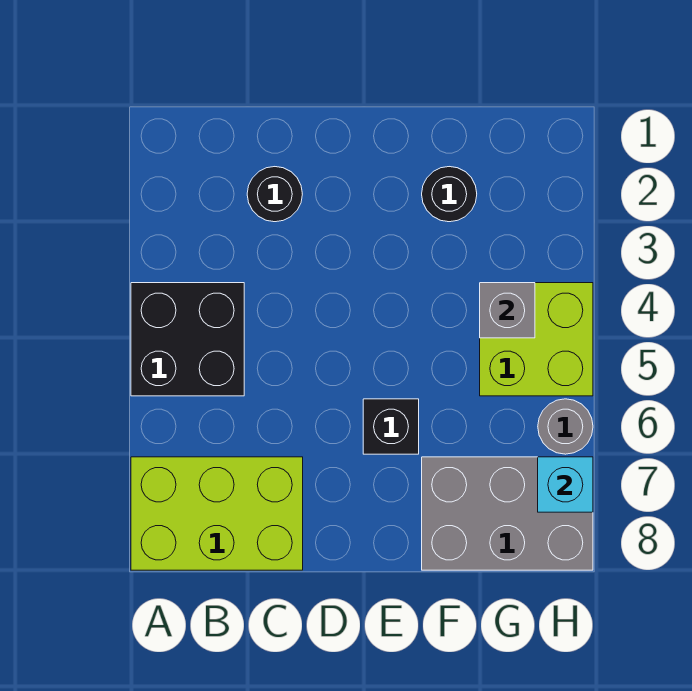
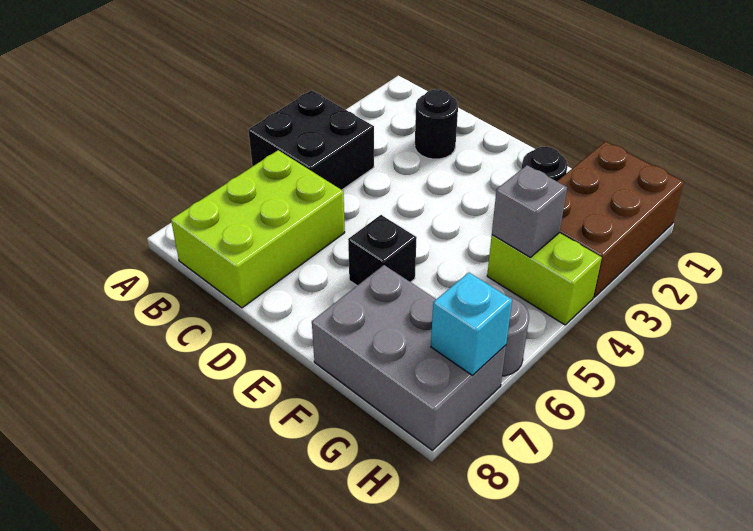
lime brick A7:C8 level 1 -> lime brick B6:C8 level 1
none -> brown brick G1:H3 level 1
lime brick G4:H5 level 1 -> lime brick G4:H4 level 1

